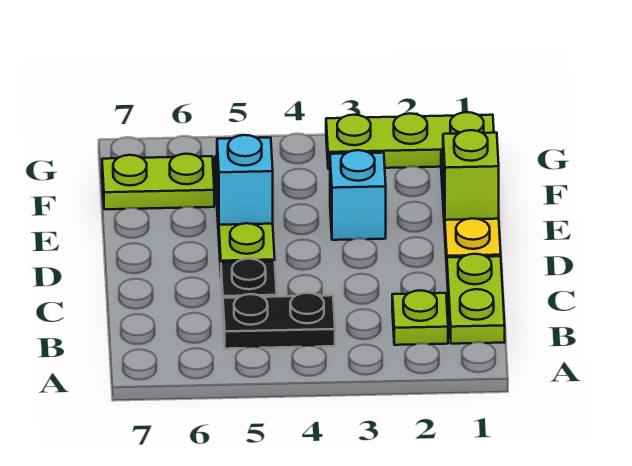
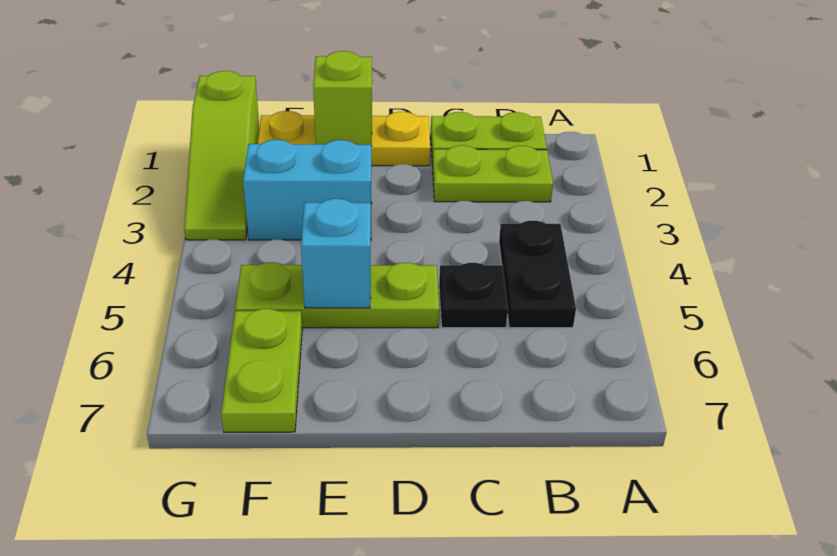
lime plate B2 level 1 -> lime plate B2:C2 level 1
cyan brick E3 level 1 -> cyan brick E3:F3 level 1
lime plate G1:G3 level 1 -> lime slope G1:G3 level 1 top 1

